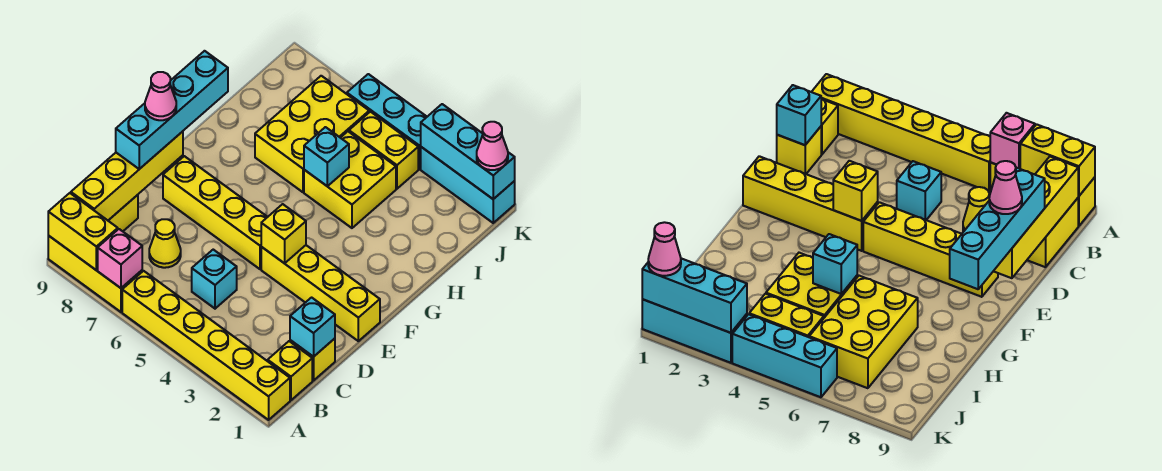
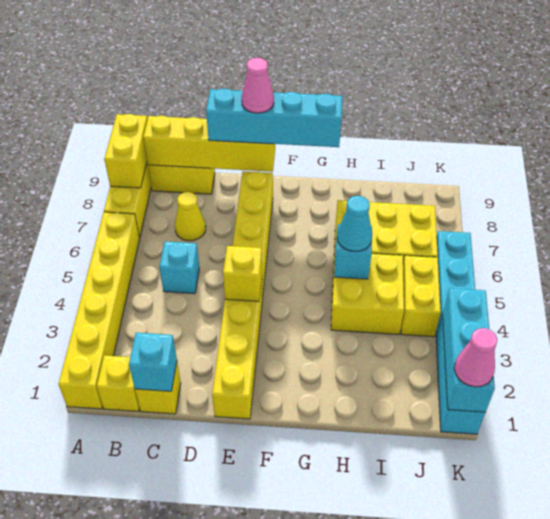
pink brick A7 level 2 -> none
none -> cyan cone H5 level 3

